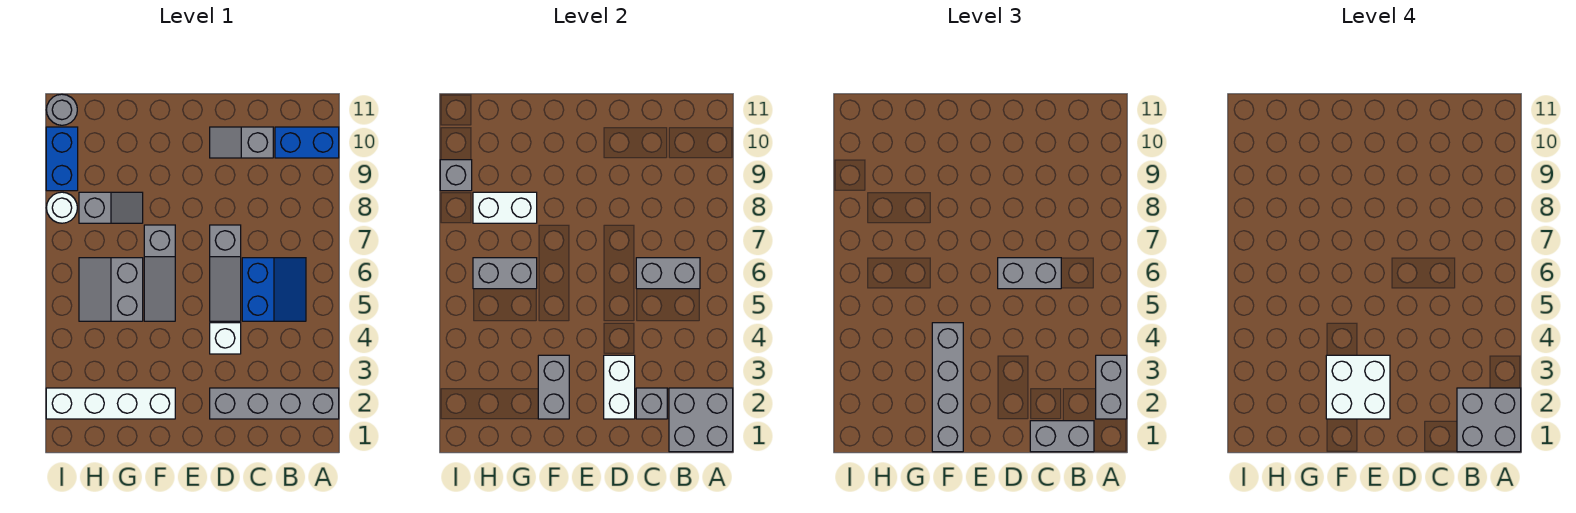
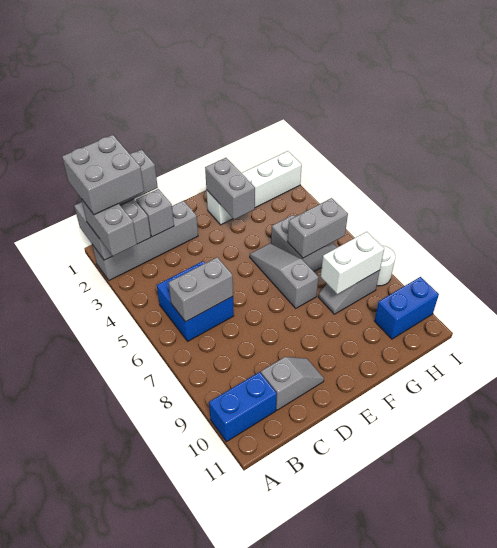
blue slope B5:C6 level 1 top C -> blue brick B5:C6 level 1
grey brick C6:D6 level 3 -> none
white brick D2:D3 level 2 -> none
white brick D4 level 1 -> none
grey slope D5:D7 level 1 top 7 -> none
white brick E2:F3 level 4 -> none
grey brick F1:F4 level 3 -> none
blue brick I9:I10 level 1 -> blue brick H10:I10 level 1
grey brick I9 level 2 -> none
grey round brick I11 level 1 -> none

